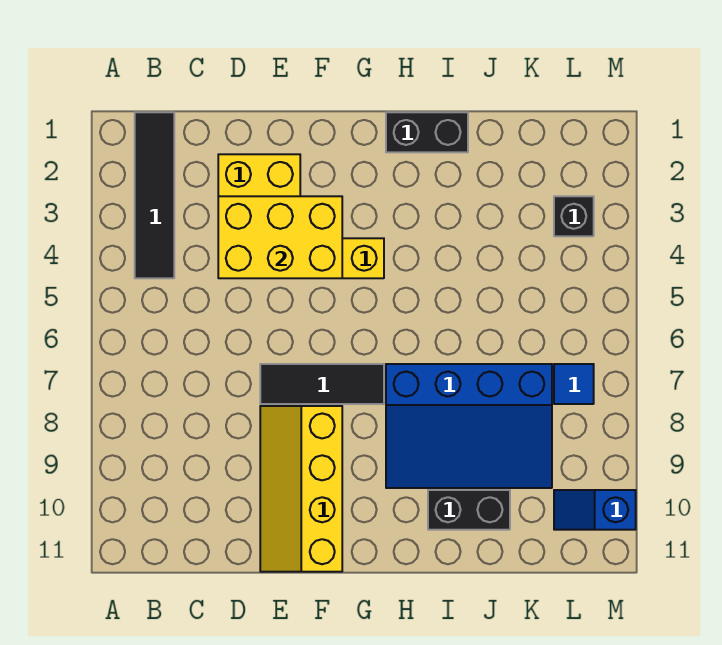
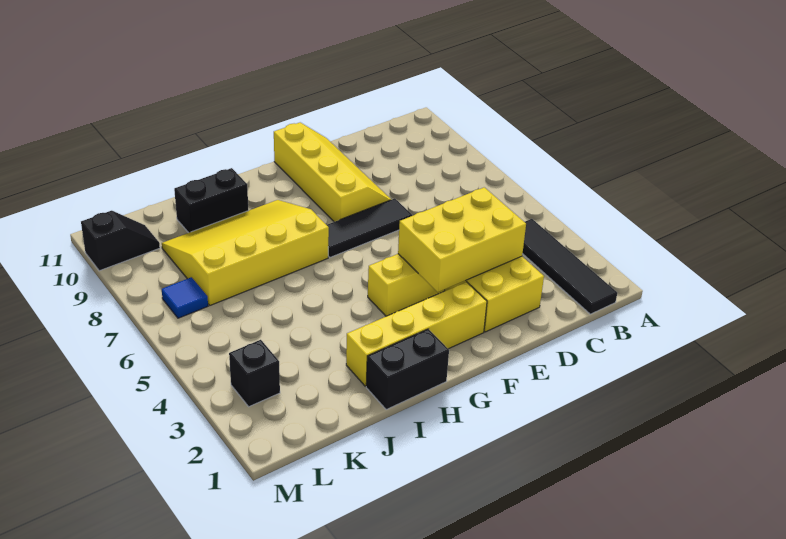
none -> yellow brick F2:I2 level 1
blue slope H7:K9 level 1 top 7 -> yellow slope H7:K9 level 1 top 7
blue slope L10:M10 level 1 top M -> black slope L10:M10 level 1 top M

